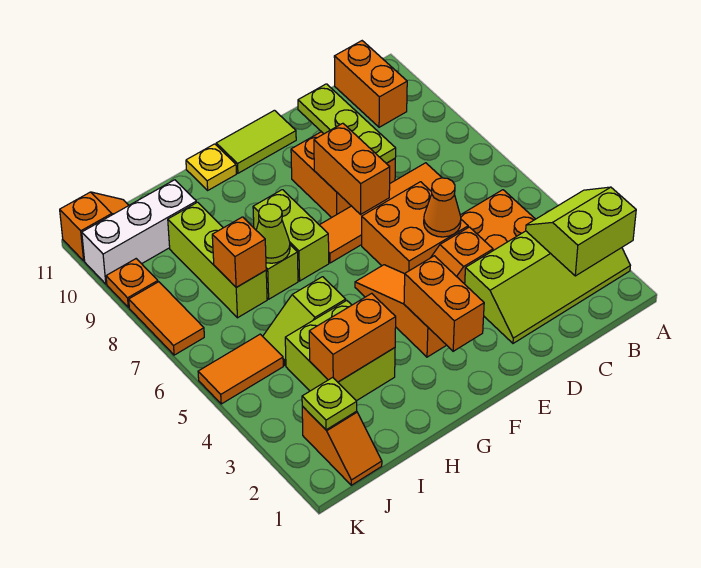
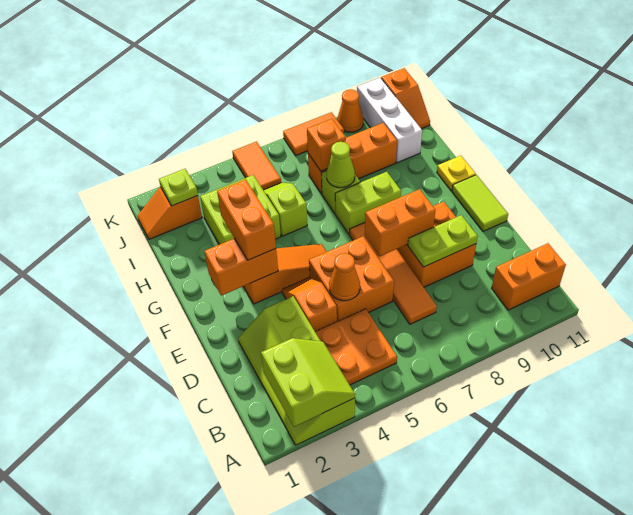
lime plate D8:D10 level 2 -> lime plate D8:D9 level 2
orange brick H3:I3 level 2 -> orange brick F3:G3 level 3
lime brick I7:I9 level 1 -> orange brick I7:I9 level 1
orange plate K9 level 1 -> orange cone K9 level 1

